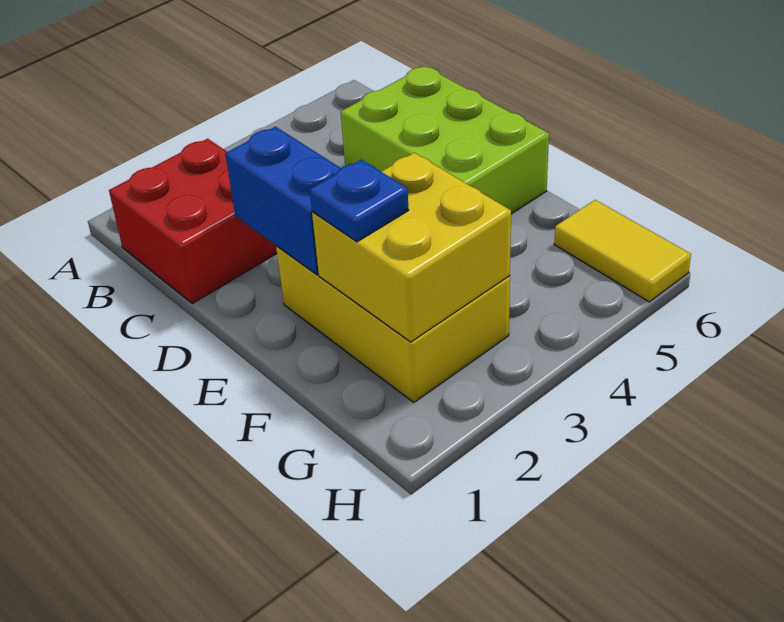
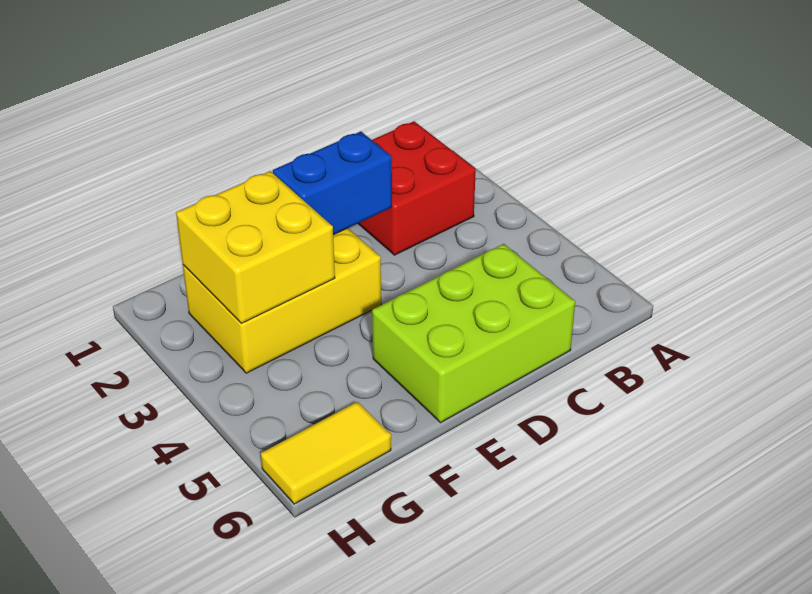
blue plate F2 level 3 -> none

